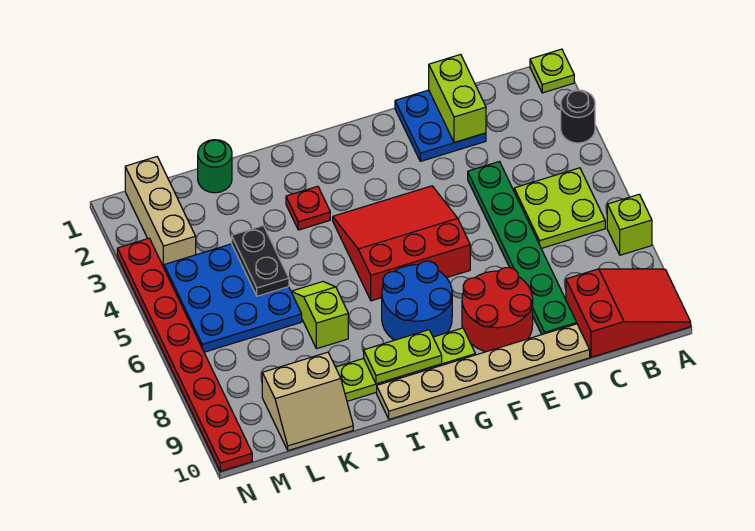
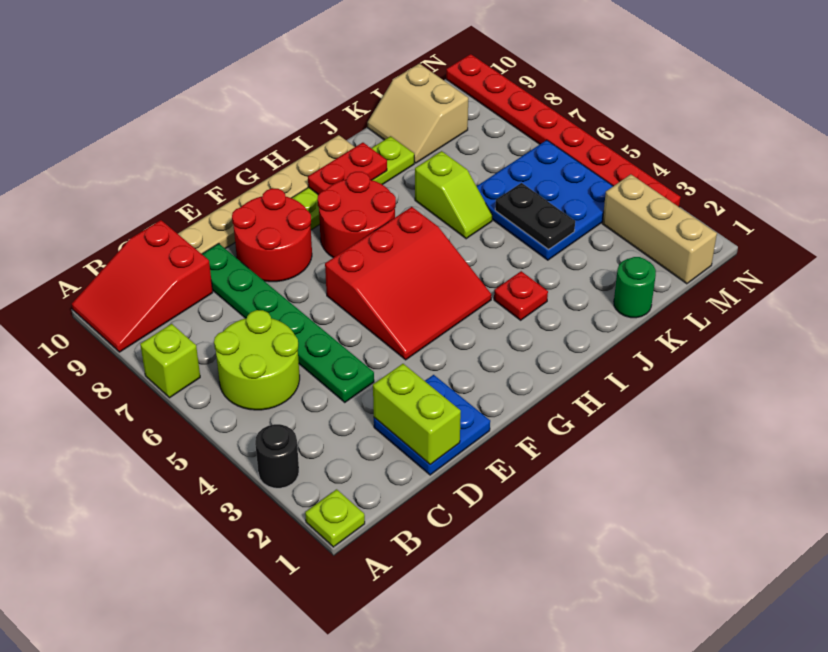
lime plate B5:C6 level 1 -> lime round brick B5:C6 level 1
blue round brick G7:H8 level 1 -> red round brick G7:H8 level 1
lime plate H9:I9 level 2 -> red plate H9:I9 level 2
tan slope K9:L10 level 1 top 9 -> tan slope K9:L10 level 1 top L

